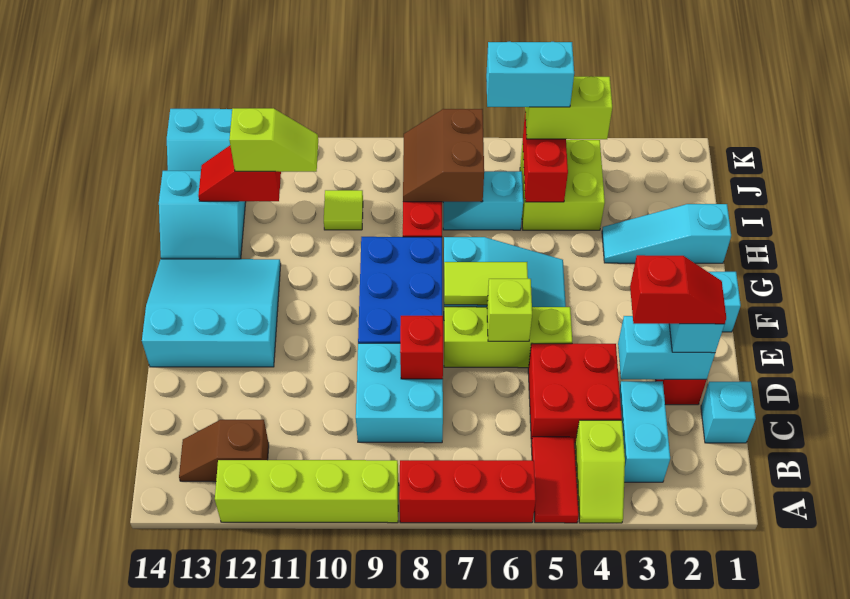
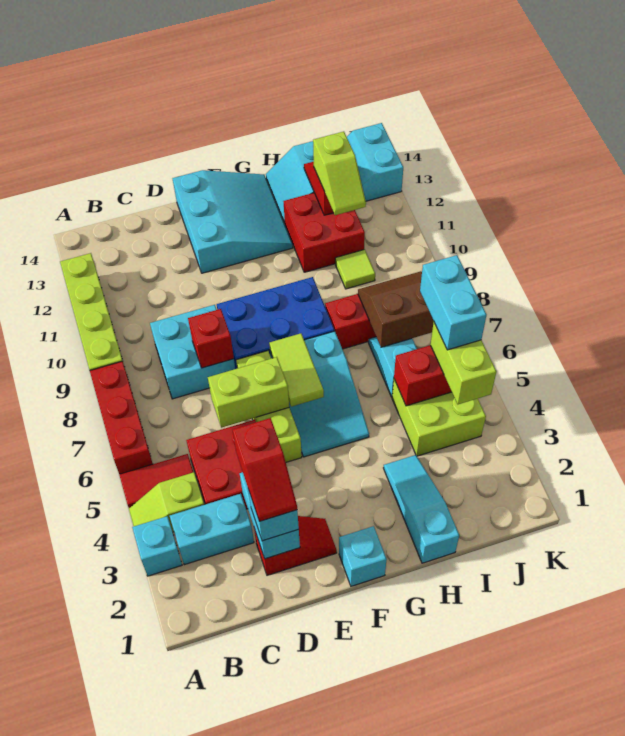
brown slope B12:B13 level 1 top 12 -> none
cyan brick C1 level 1 -> cyan brick A3 level 1
lime brick E6 level 2 -> lime brick D6:E6 level 2
none -> red brick H11:I12 level 1

